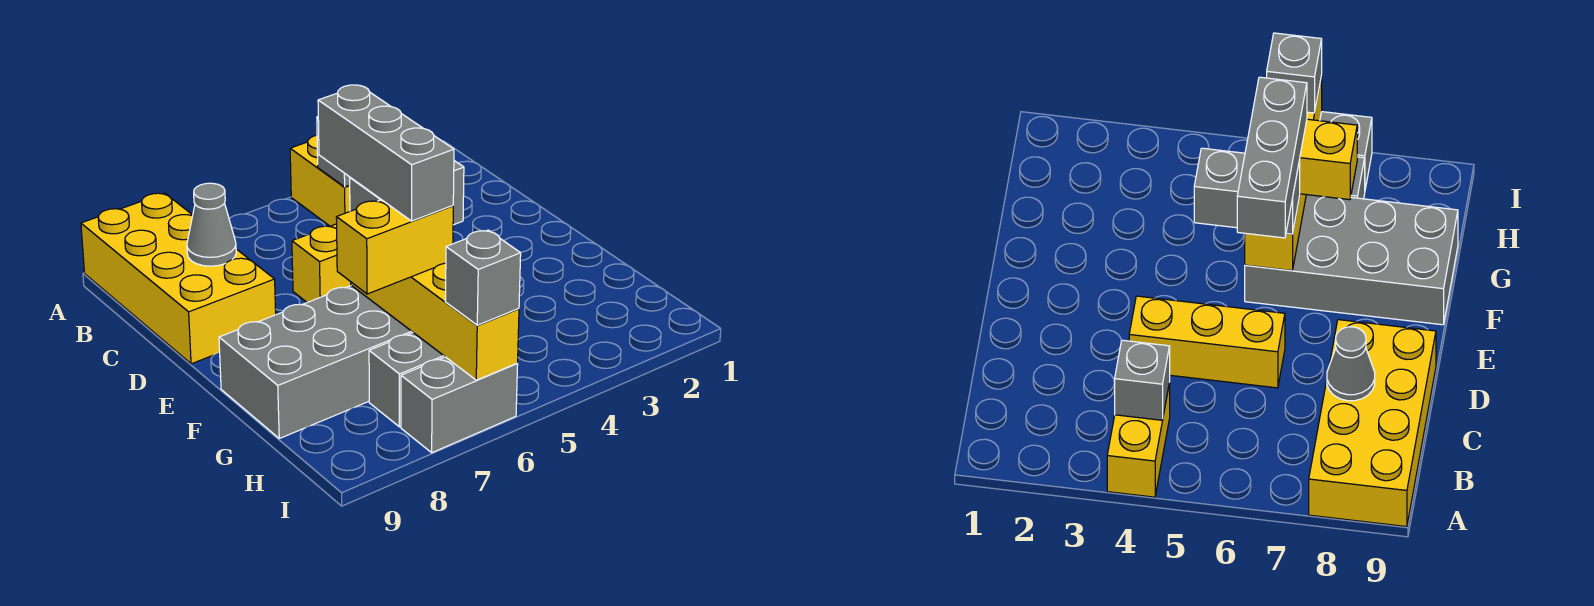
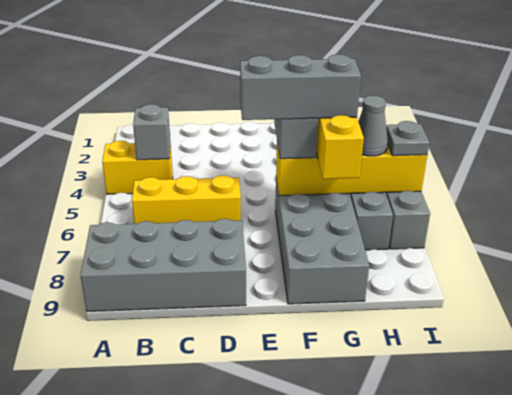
yellow brick A8:D9 level 1 -> grey brick A8:D9 level 1
grey cone C8 level 2 -> grey cone H6 level 3
yellow brick D4:D6 level 1 -> yellow brick B6:D6 level 1
grey brick I6 level 3 -> grey plate I6 level 3

